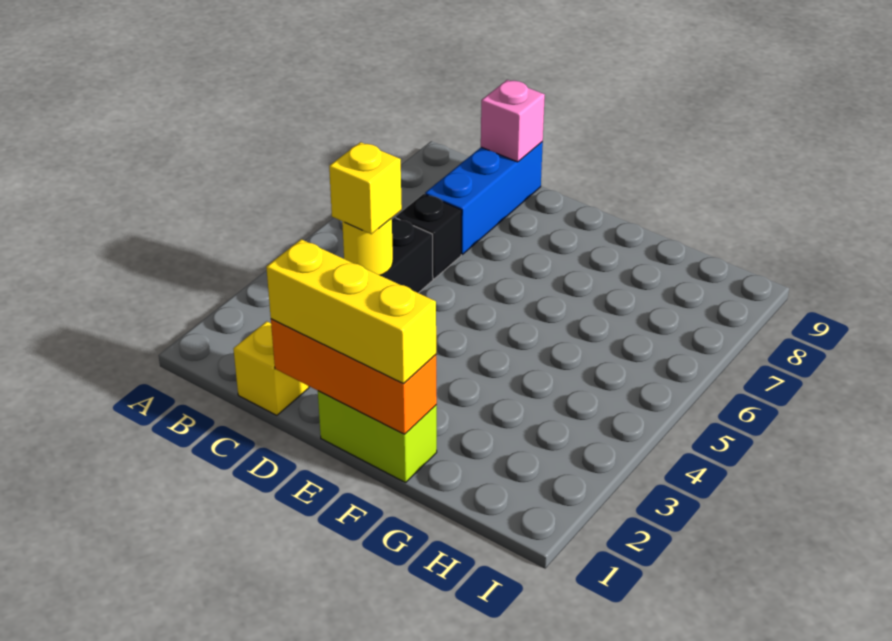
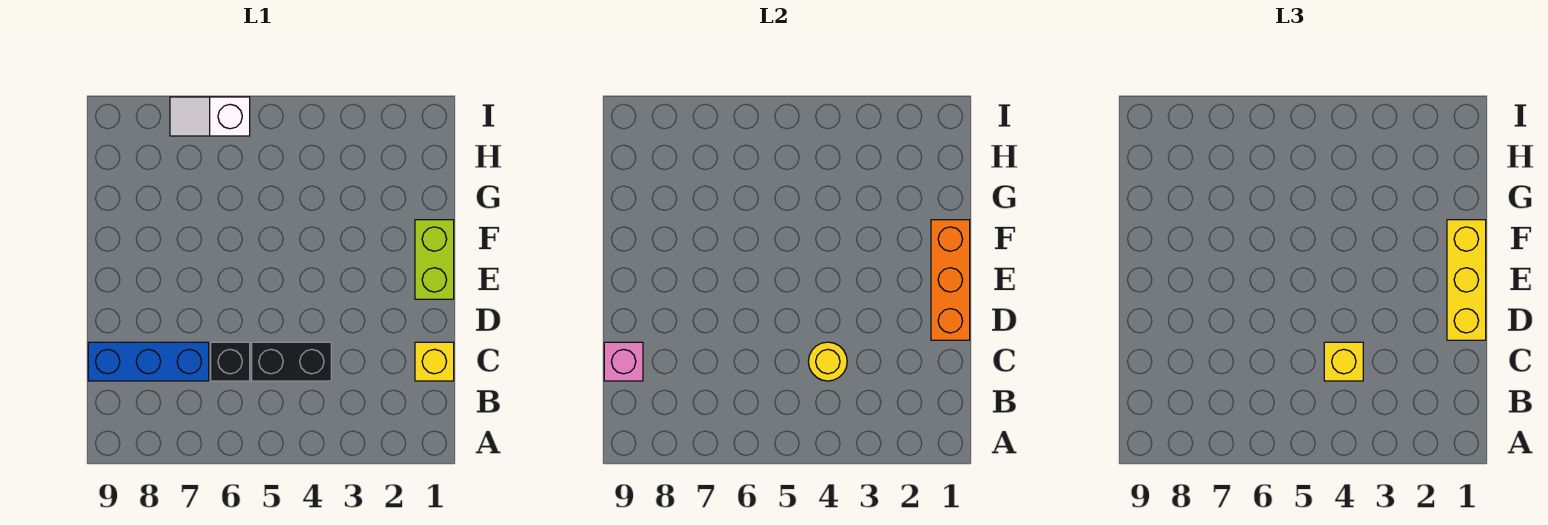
none -> white slope I6:I7 level 1 top 6

